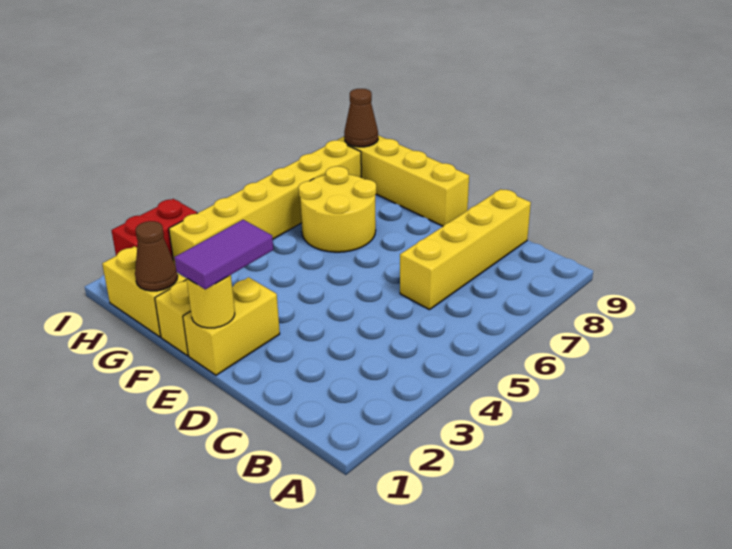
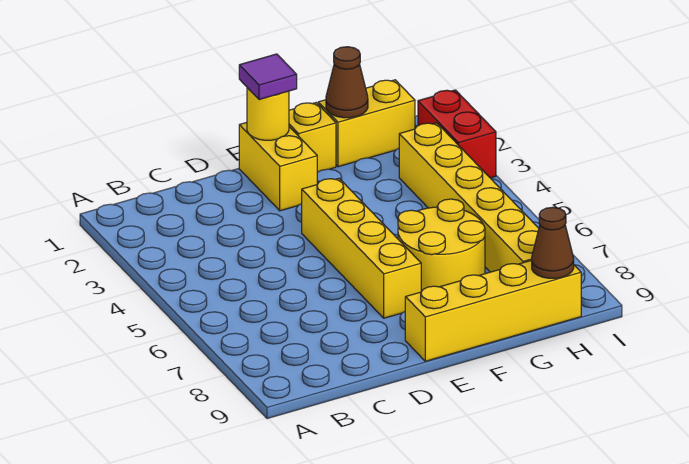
yellow brick C6:C9 level 1 -> yellow brick E4:E7 level 1
purple tile E1:E2 level 3 -> purple tile E1 level 3

